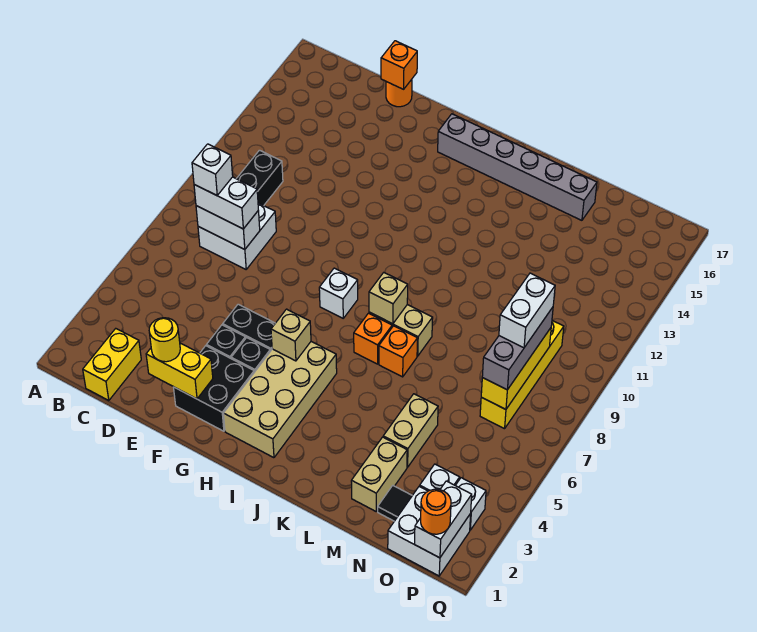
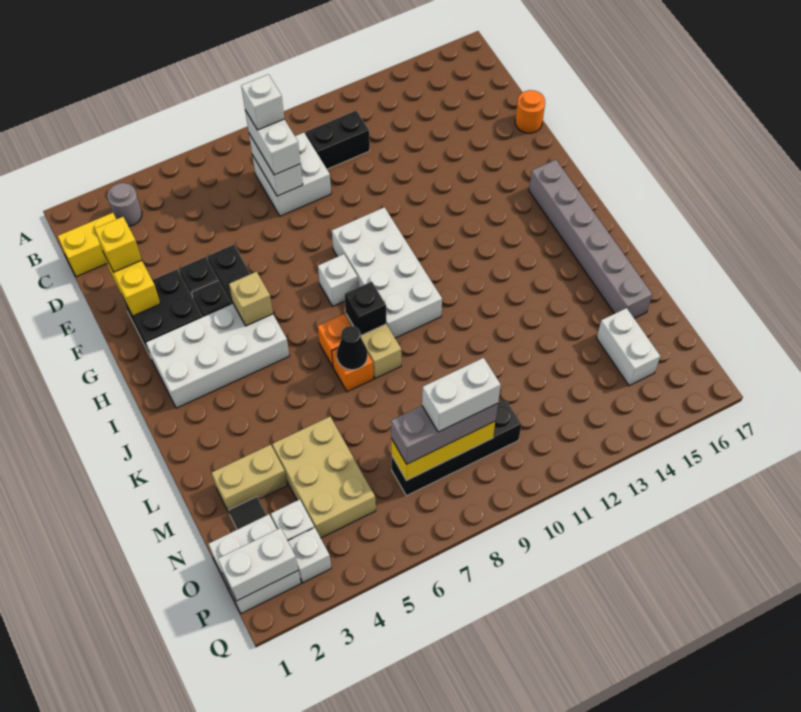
none -> grey round brick B3 level 1
yellow round brick E2 level 3 -> yellow brick E2 level 3
orange brick E17 level 2 -> none
none -> white brick G9:J10 level 1
tan brick H2:I5 level 1 -> white brick H2:I5 level 1
tan brick J8 level 2 -> black brick J8 level 2
none -> black cone K7 level 2
tan brick M4:M5 level 1 -> tan brick M4:O5 level 1
none -> white brick N15:O15 level 1
yellow brick O7:O10 level 1 -> black brick O7:O10 level 1
orange round brick P1 level 3 -> none

